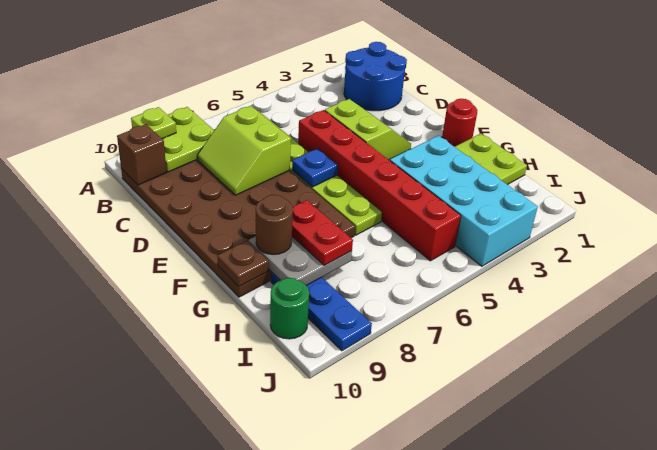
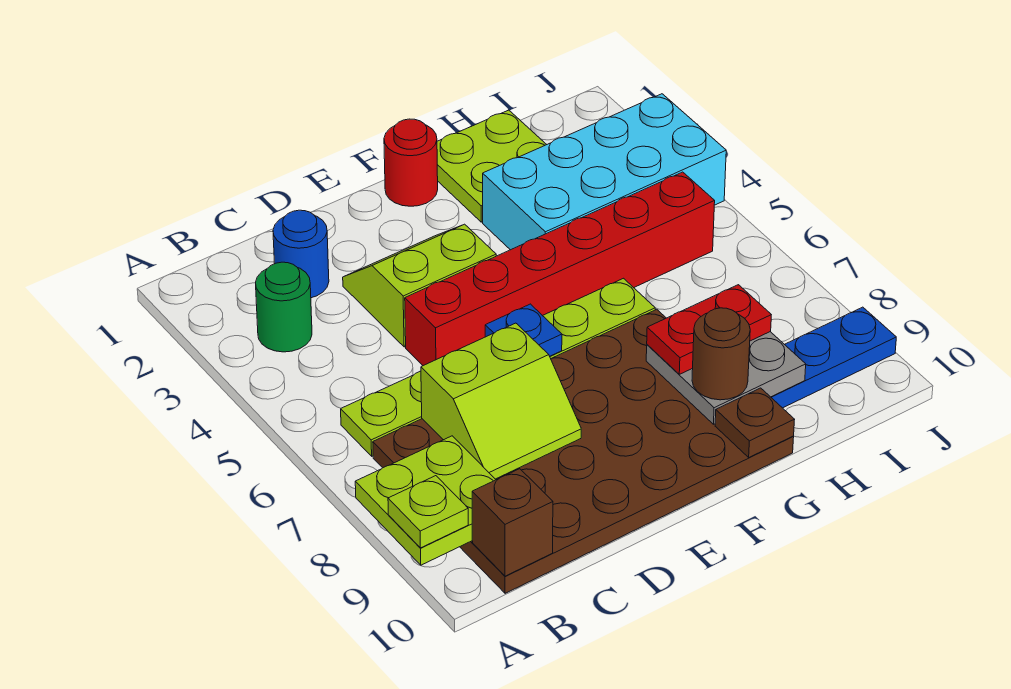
blue round brick B1:C2 level 1 -> blue round brick C2 level 1
green round brick I10 level 1 -> green round brick B3 level 1

